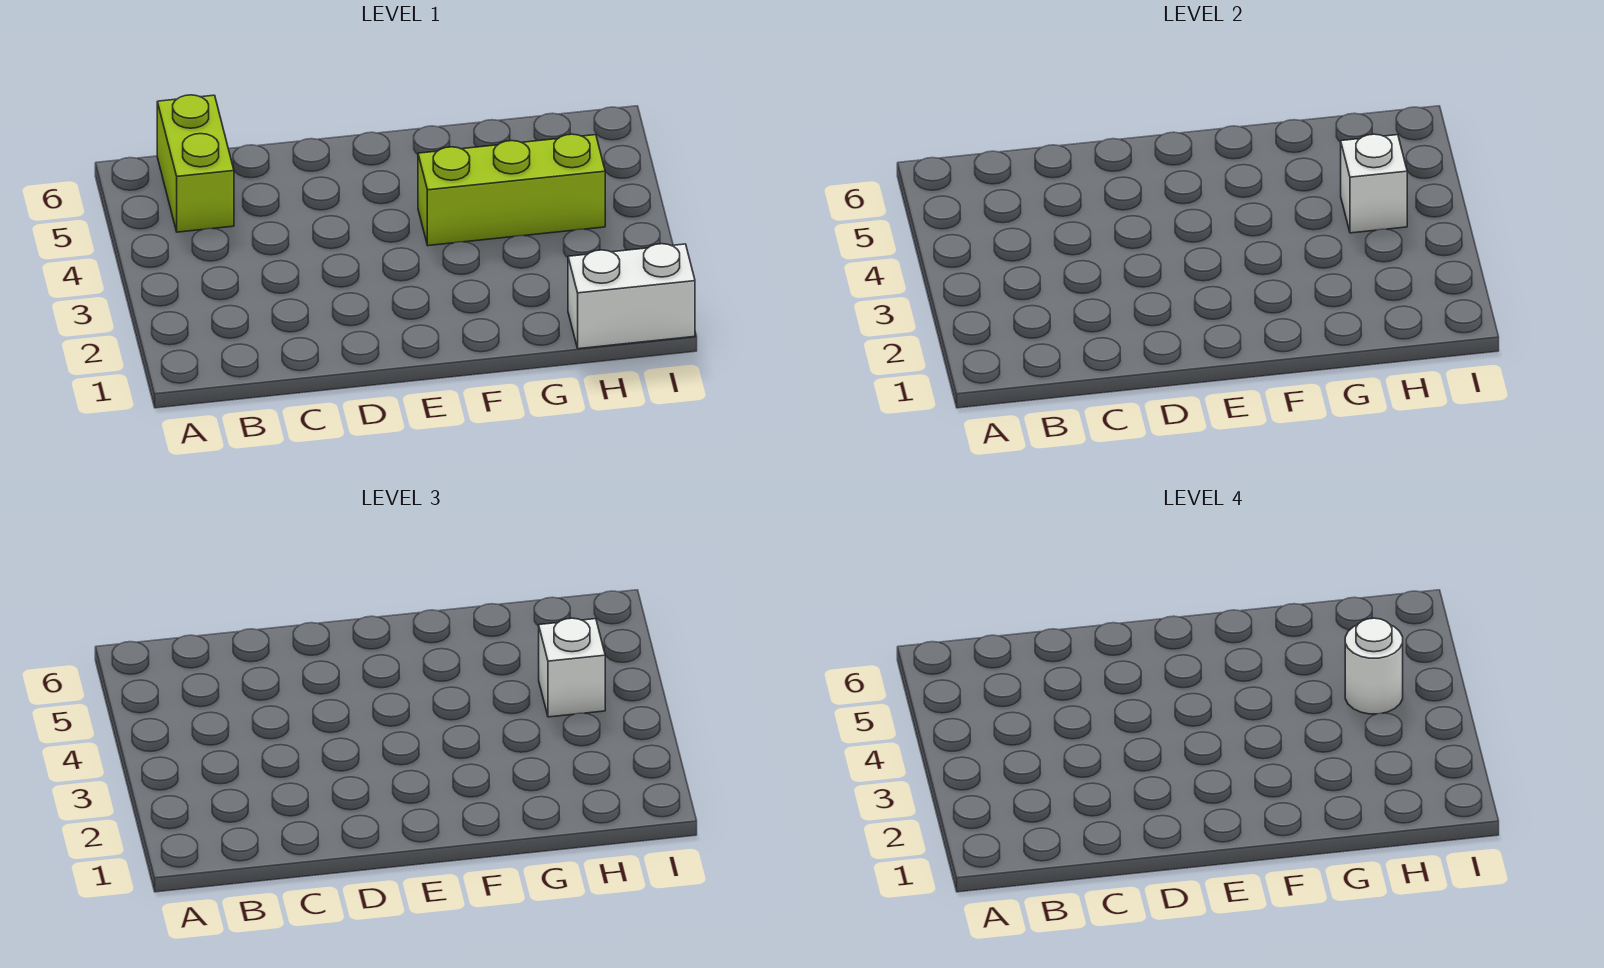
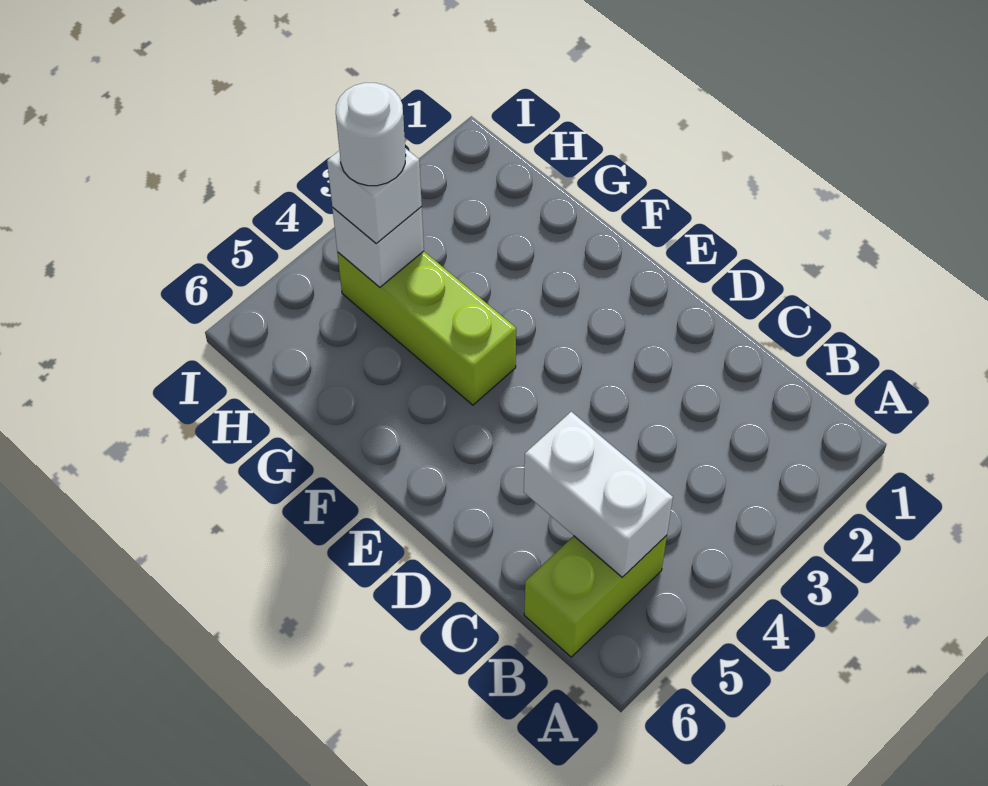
white brick H1:I1 level 1 -> white brick B5:C5 level 2

